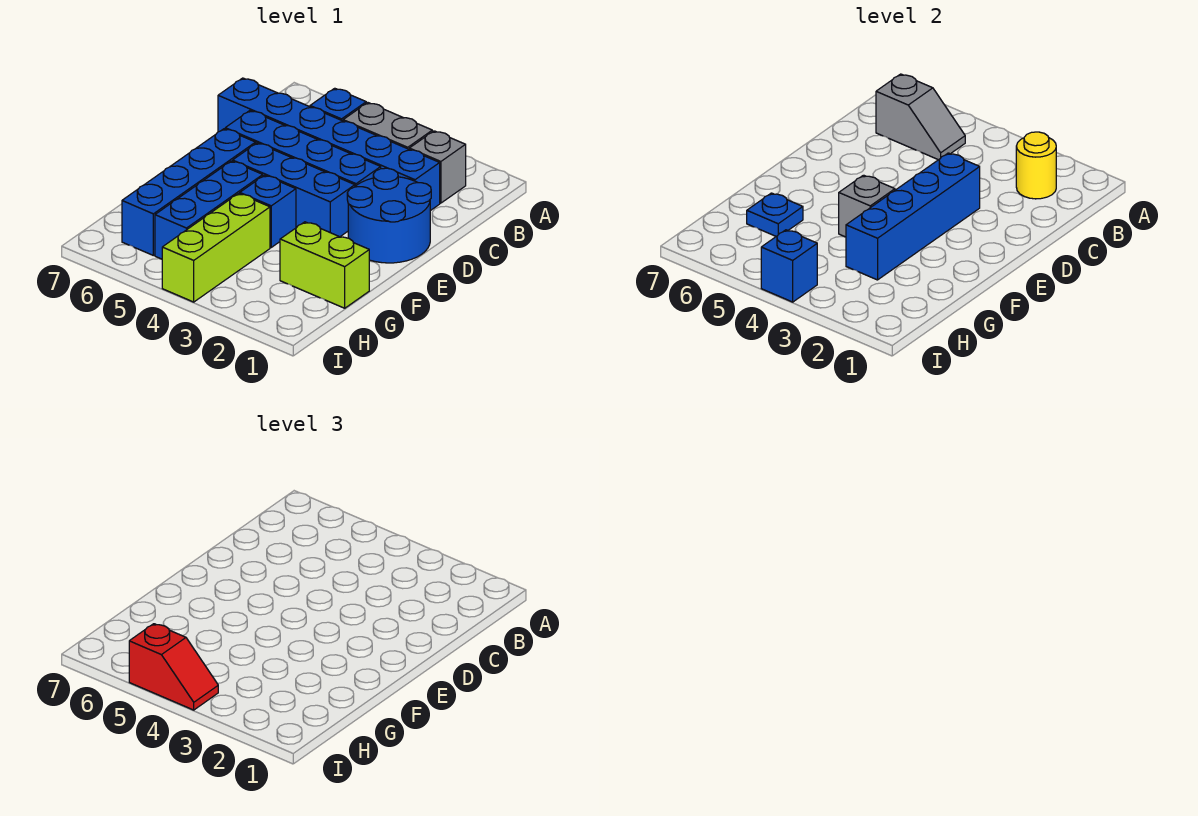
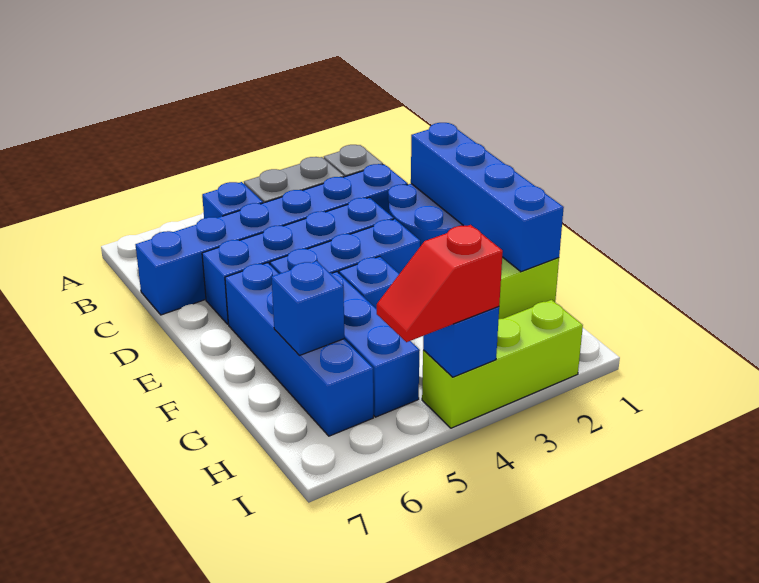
yellow round brick B2 level 2 -> none
grey slope B5:B6 level 2 top 6 -> none
blue brick D3:G3 level 2 -> blue brick D1:G1 level 2
grey brick F4 level 2 -> none
lime brick G4:I4 level 1 -> lime brick I2:I4 level 1
blue plate G6 level 2 -> blue brick G6 level 2
red slope I4:I5 level 3 top 5 -> red slope I4:I5 level 3 top 4

